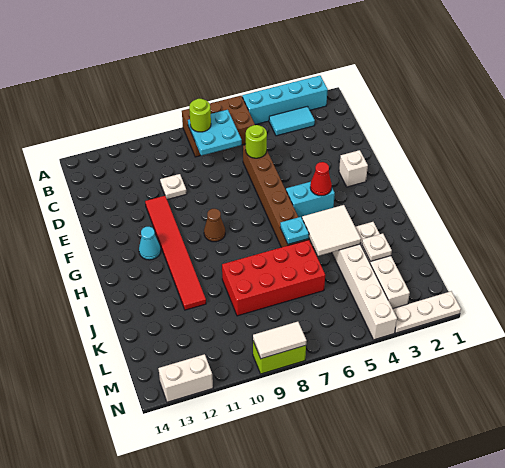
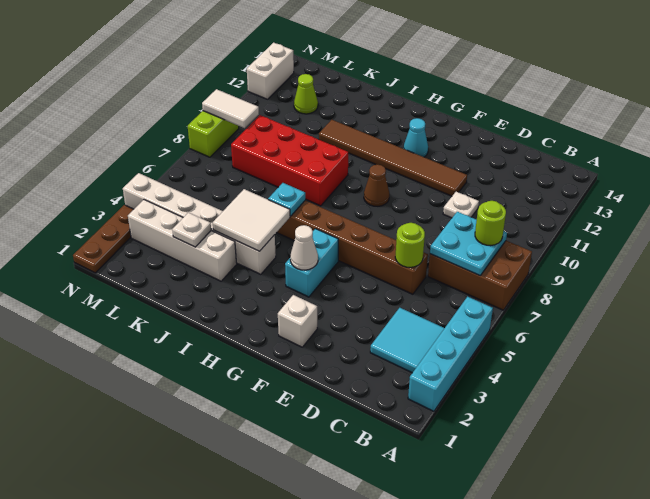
brown brick A6:B8 level 1 -> brown brick A7:C8 level 1
cyan tile B3:B4 level 1 -> cyan tile B3:C4 level 1
red tile E11:J11 level 1 -> brown tile E11:J11 level 1
red cone G4 level 2 -> white cone G4 level 2
red brick J6:K9 level 1 -> red brick I8:L9 level 1
none -> lime cone L12 level 1
white plate N1:N3 level 1 -> brown plate N1:N3 level 1
white tile N8:N9 level 2 -> white tile M9:N9 level 2

